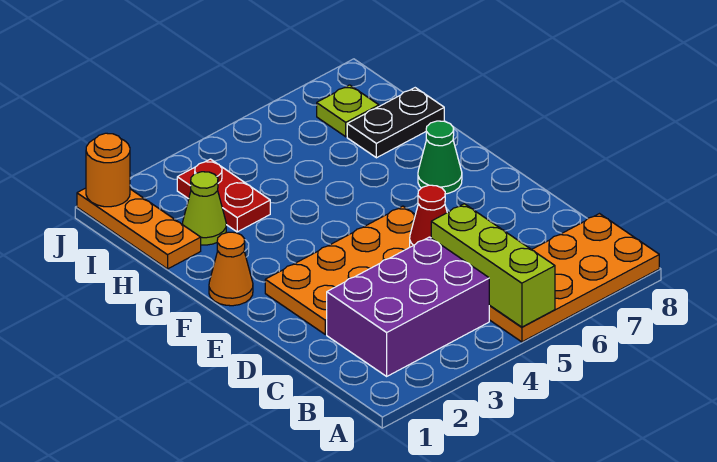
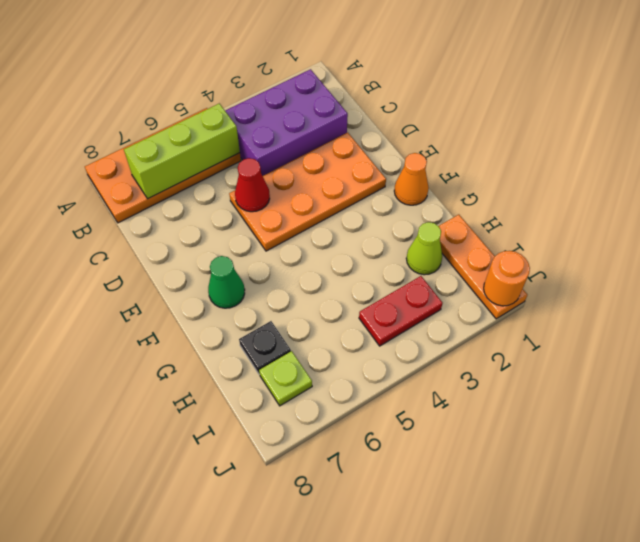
lime brick A5:C5 level 2 -> lime brick B5:B7 level 2
red plate H3:I3 level 1 -> red plate I3:I4 level 1
black plate H7:H8 level 1 -> black plate H7 level 1

